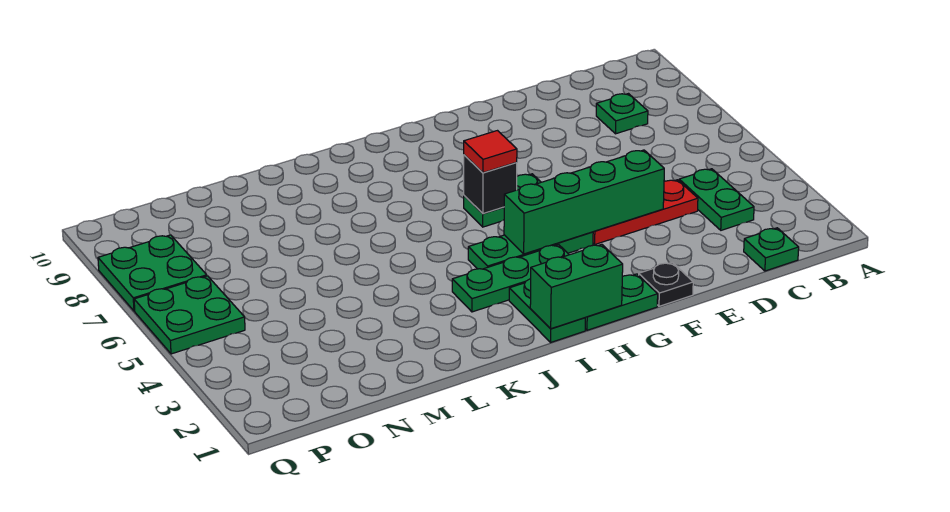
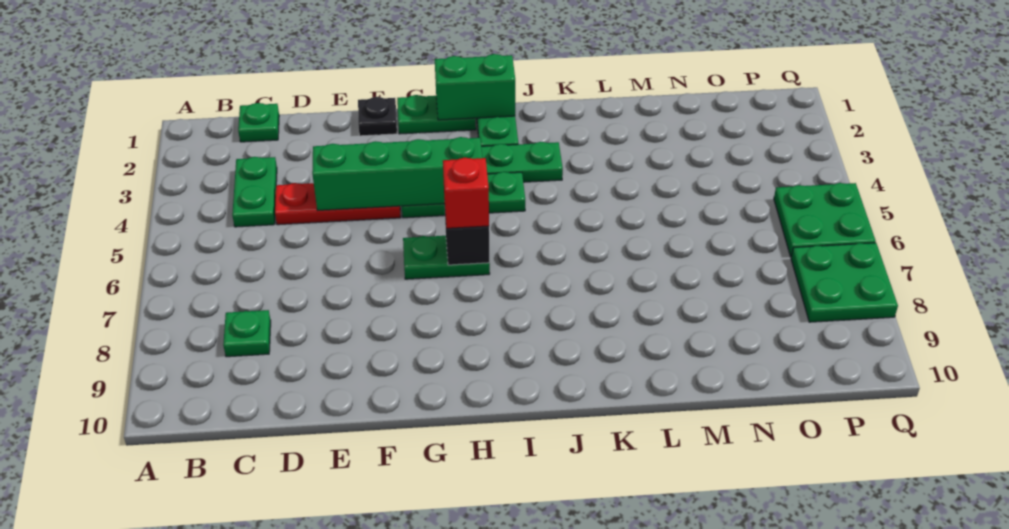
red tile H6 level 3 -> red brick H6 level 3

